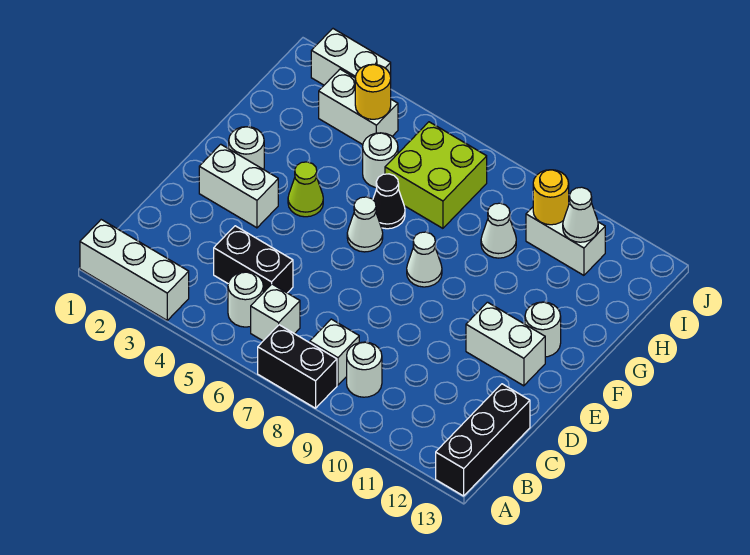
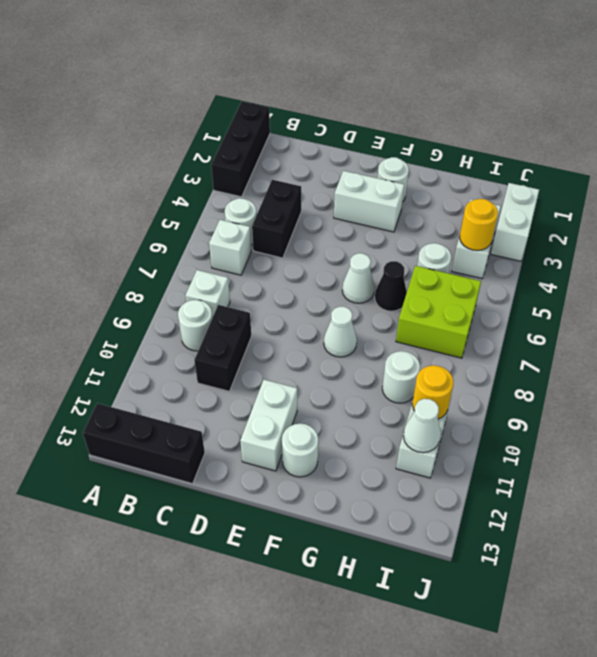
white brick A1:A3 level 1 -> black brick A1:A3 level 1
black brick A7:A8 level 1 -> black brick C9:C10 level 1
white brick E2:E3 level 1 -> white brick E3:F3 level 1
lime cone F4 level 1 -> none
white cone H9 level 1 -> white round brick H9 level 1

